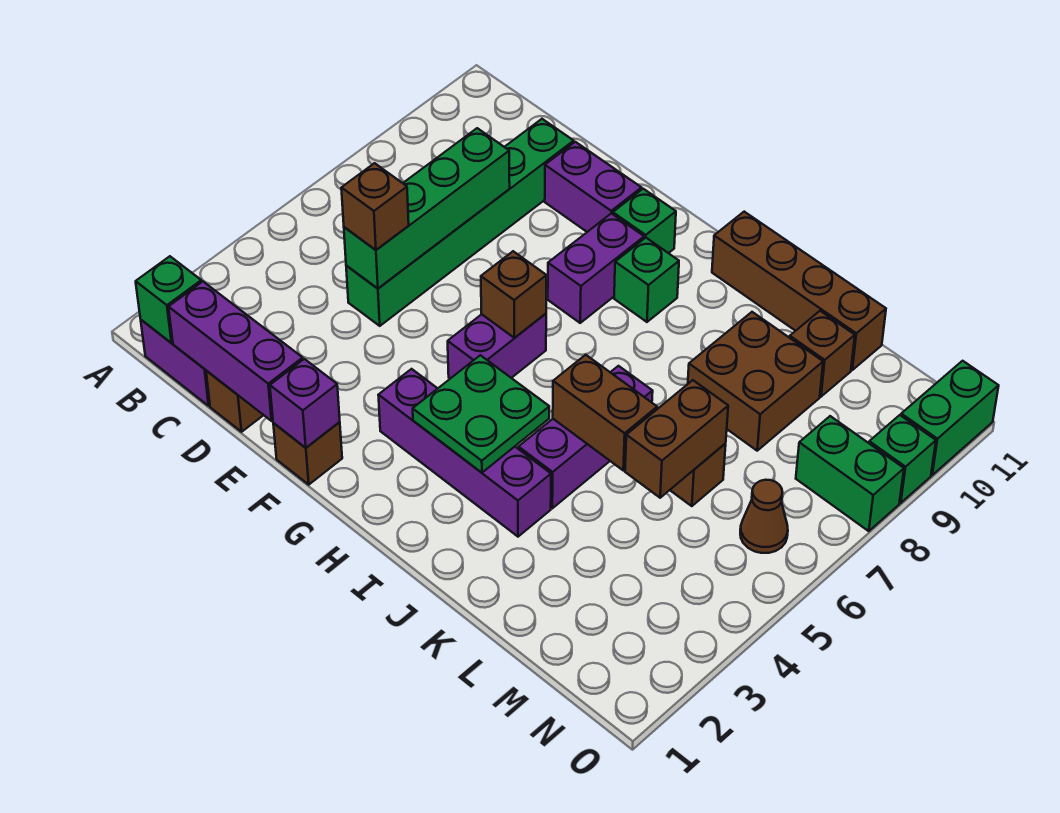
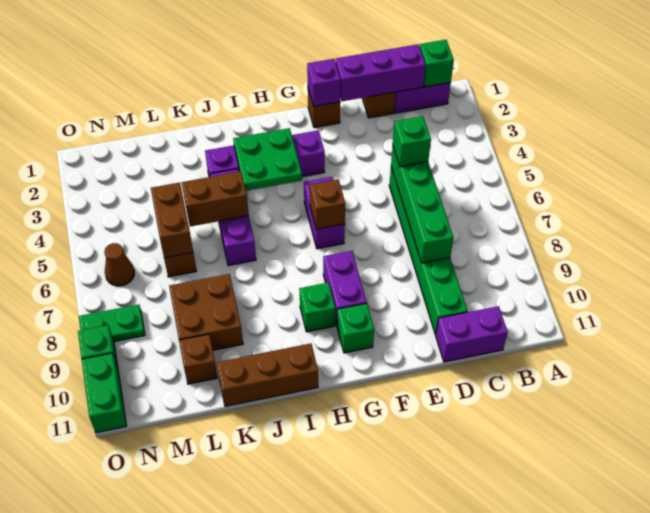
brown brick D5 level 3 -> green brick D5 level 3
purple brick E10:F10 level 1 -> purple brick C11:D11 level 1
brown brick I11:L11 level 1 -> brown brick I11:K11 level 1
green brick N8:O8 level 1 -> green plate N8:O8 level 1

